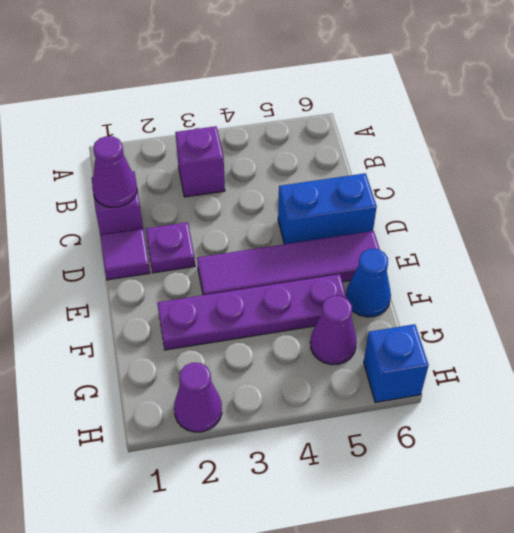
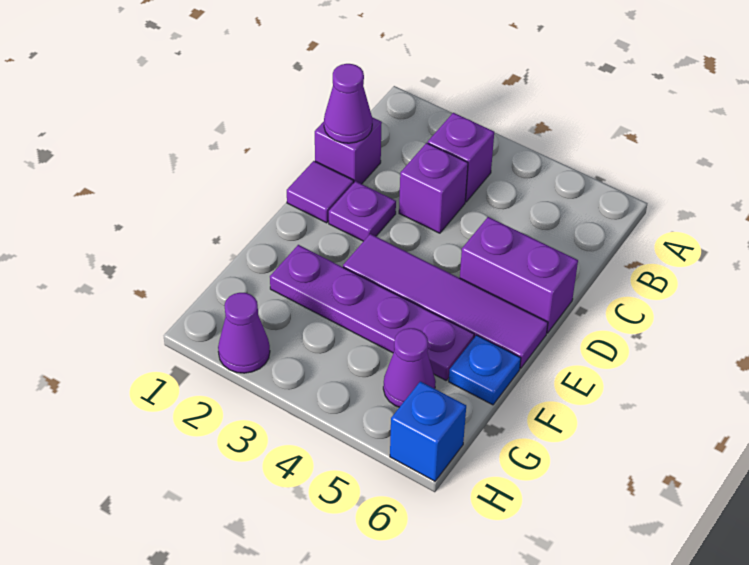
none -> purple brick C3 level 1
blue brick D5:D6 level 1 -> purple brick D5:D6 level 1
blue cone F6 level 1 -> blue plate F6 level 1

